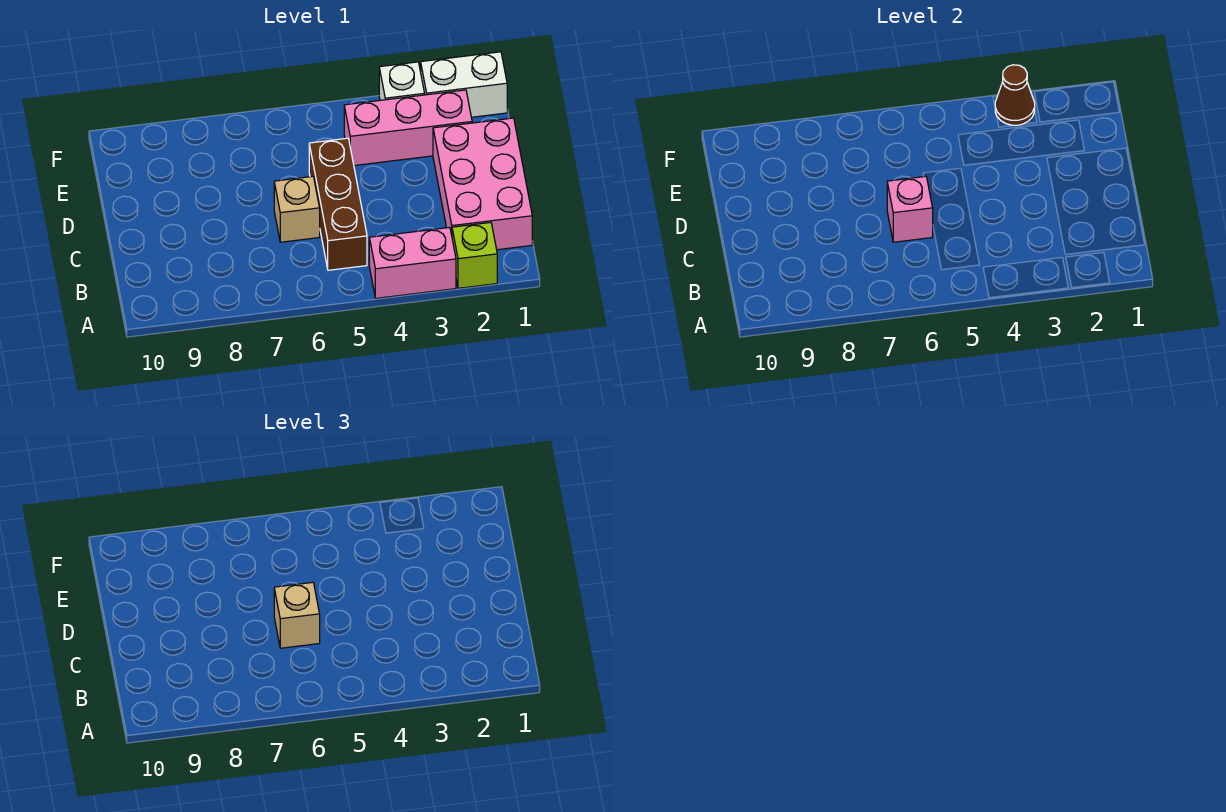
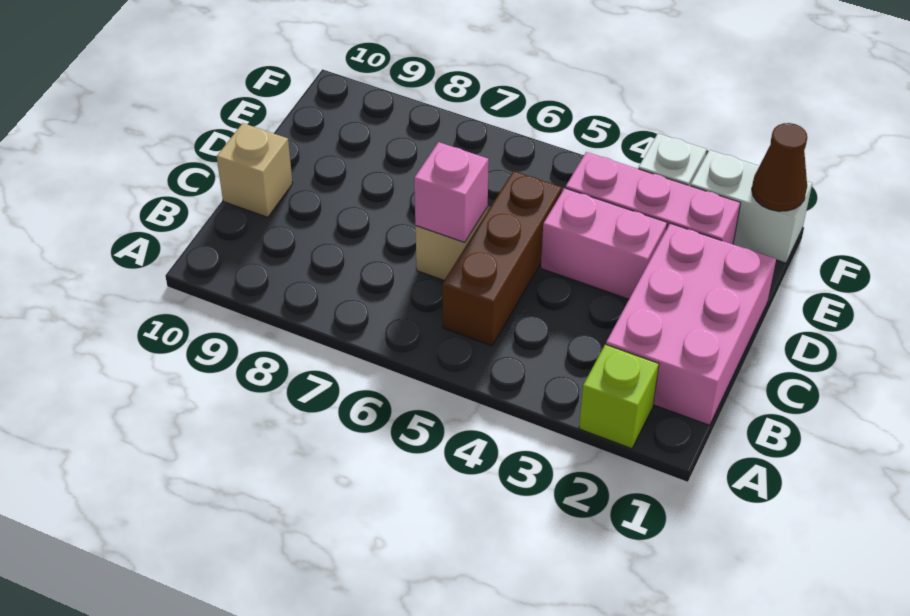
pink brick A3:A4 level 1 -> pink brick D3:D4 level 1
tan brick C6 level 3 -> tan brick C10 level 1
brown cone F3 level 2 -> brown cone F1 level 2

